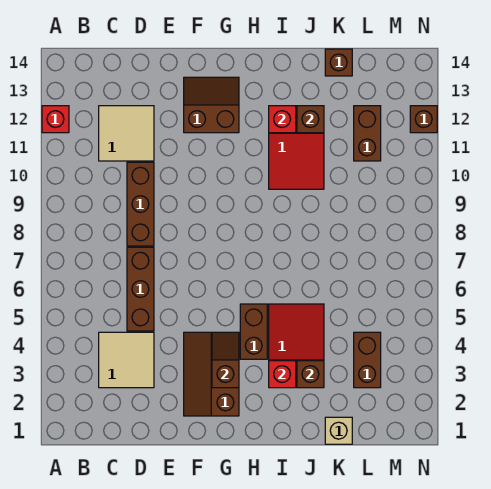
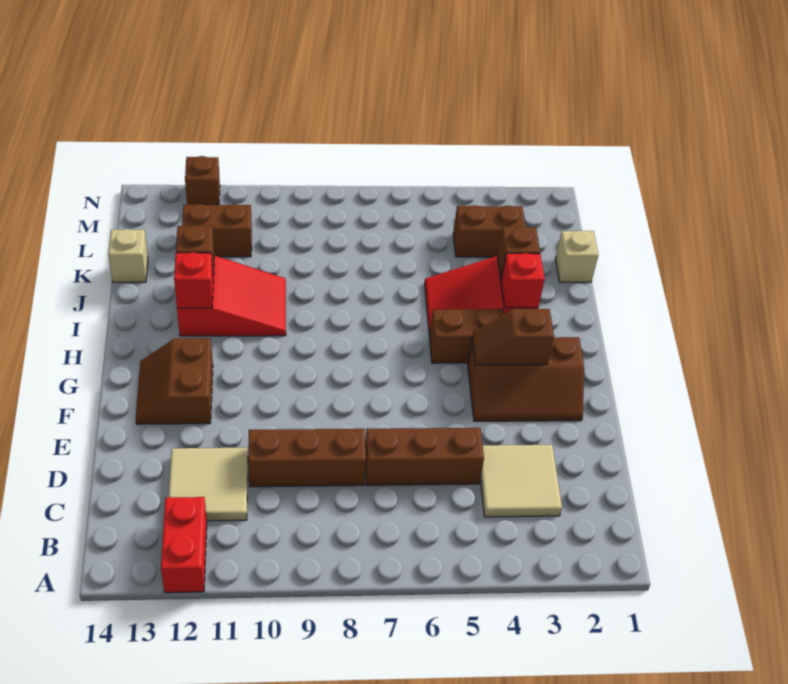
red brick A12 level 1 -> red brick A12:B12 level 1
brown brick K14 level 1 -> tan brick K14 level 1

